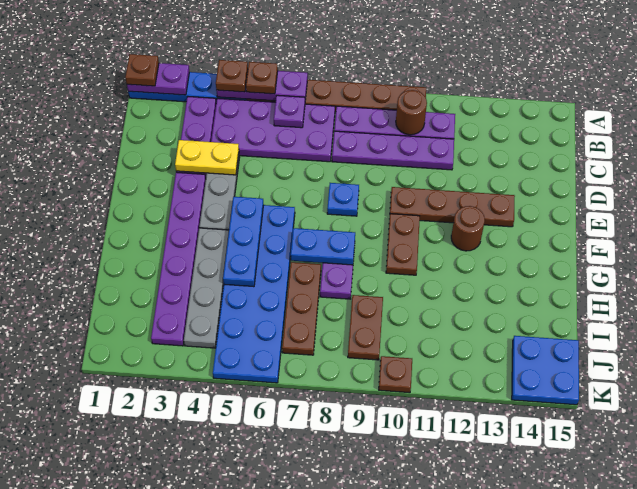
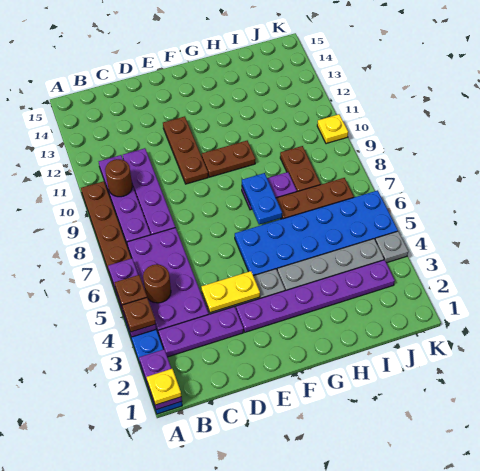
brown plate A1 level 3 -> yellow plate A1 level 3
purple plate B6 level 2 -> none
yellow plate D3:D4 level 2 -> yellow plate D4:E4 level 2
blue plate E8 level 1 -> none
brown plate E10:E13 level 1 -> brown plate E10:E12 level 1
blue plate F5:H5 level 2 -> none
brown round brick F12 level 1 -> brown round brick B5 level 2
brown plate I9:J9 level 1 -> brown plate I8:I9 level 1
blue plate J14:K15 level 1 -> none
none -> grey plate K4 level 1
brown plate K10 level 1 -> yellow plate K10 level 1

